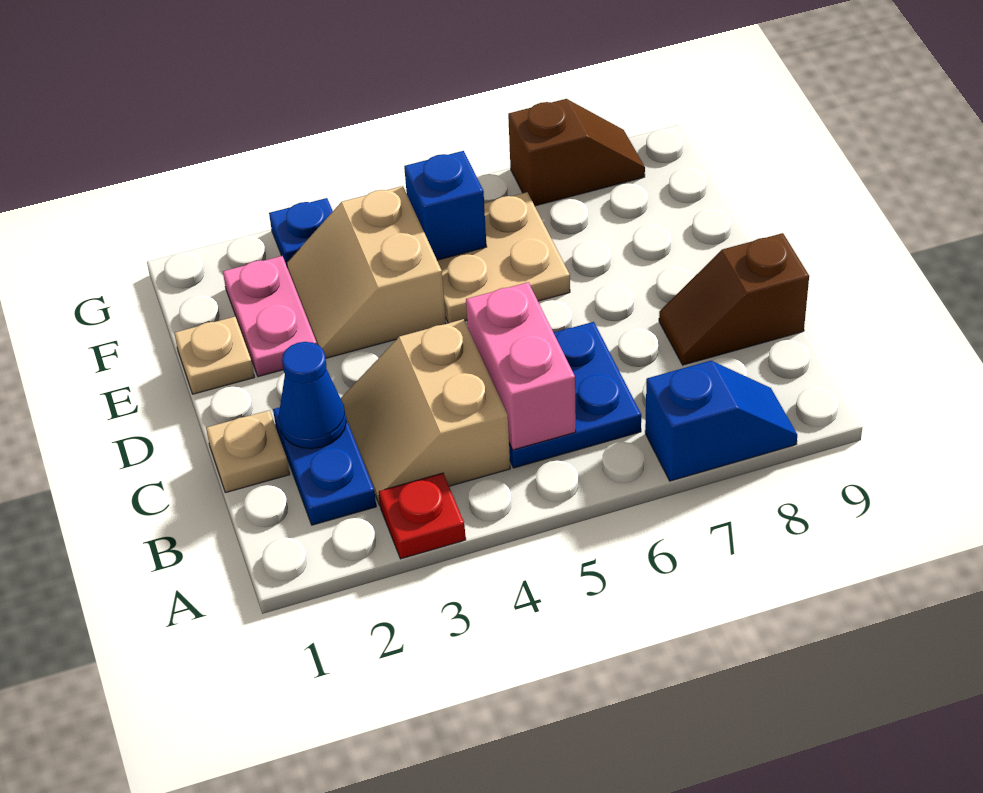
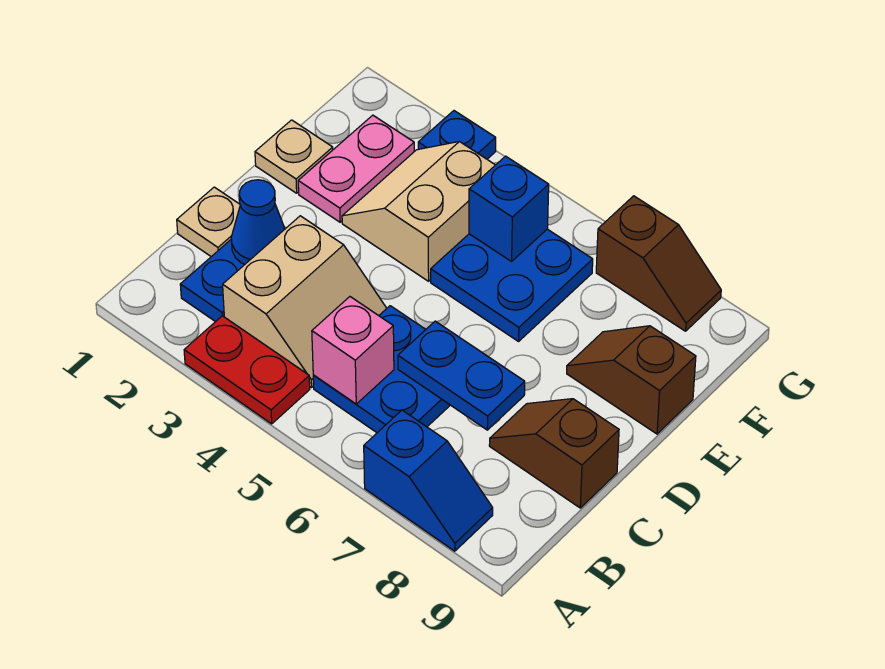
red plate A3 level 1 -> red plate A3:A4 level 1
tan slope B3:C4 level 1 top 4 -> tan slope B3:C4 level 1 top 3
pink brick B5:C5 level 2 -> pink brick B5 level 2
none -> blue plate C6:C7 level 2
tan plate E5:F6 level 1 -> blue plate E5:F6 level 1
none -> brown slope E8:E9 level 1 top 9

